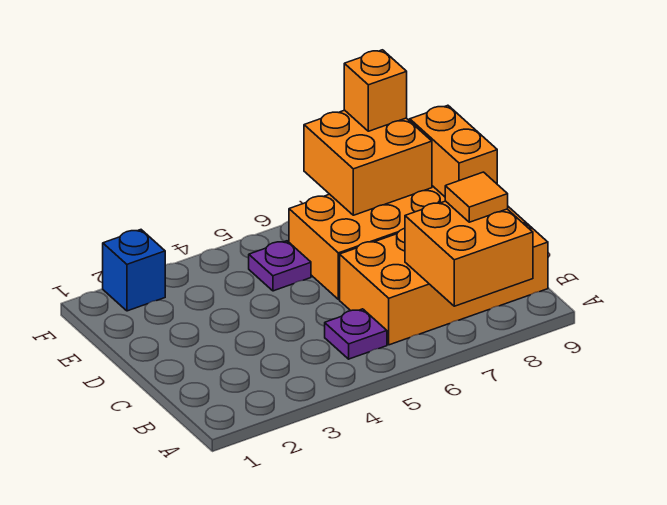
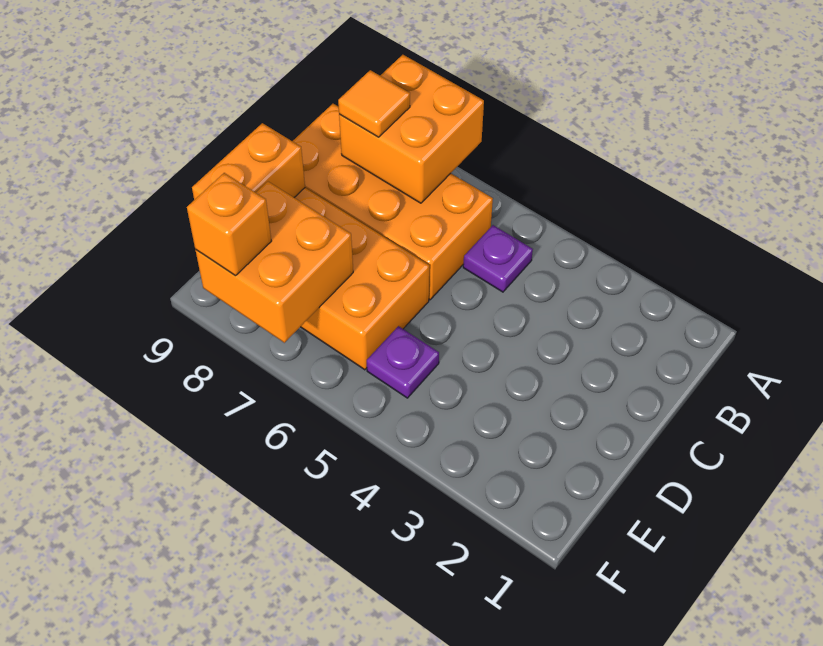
blue brick F2 level 1 -> none

